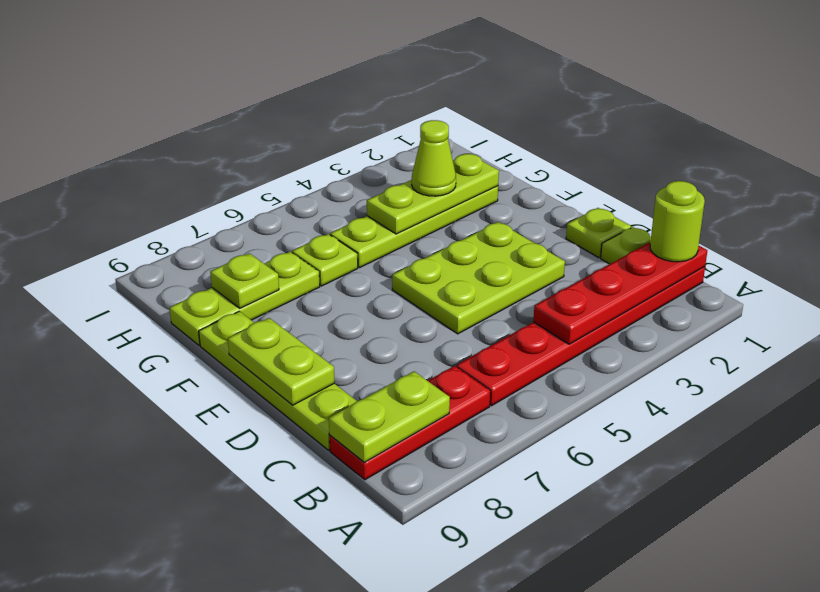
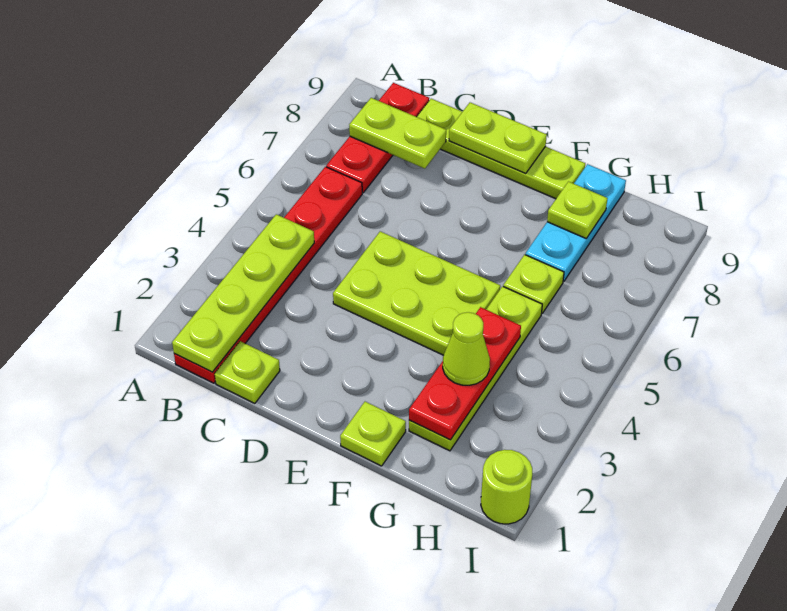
red plate B1:B4 level 2 -> lime plate B1:B4 level 2
lime round brick B1 level 3 -> lime round brick I1 level 1
lime plate B8:B9 level 2 -> lime plate B8:C8 level 2
lime plate D1 level 1 -> lime plate F1 level 1
lime plate D3:E5 level 1 -> lime plate D4:F5 level 1
lime plate G2:G4 level 2 -> red plate G2:G4 level 2
lime plate G7:G9 level 1 -> cyan plate G7:G9 level 1

